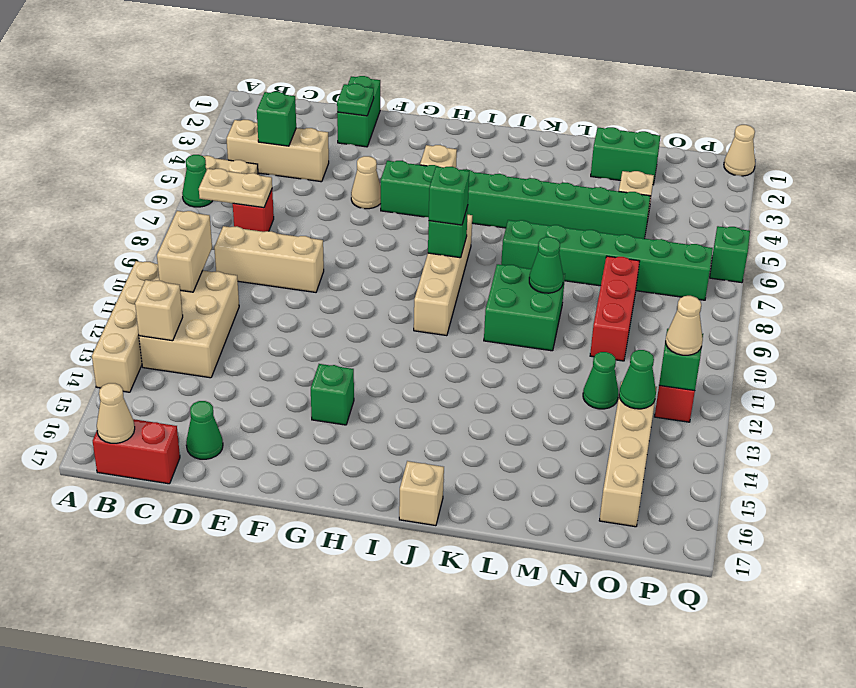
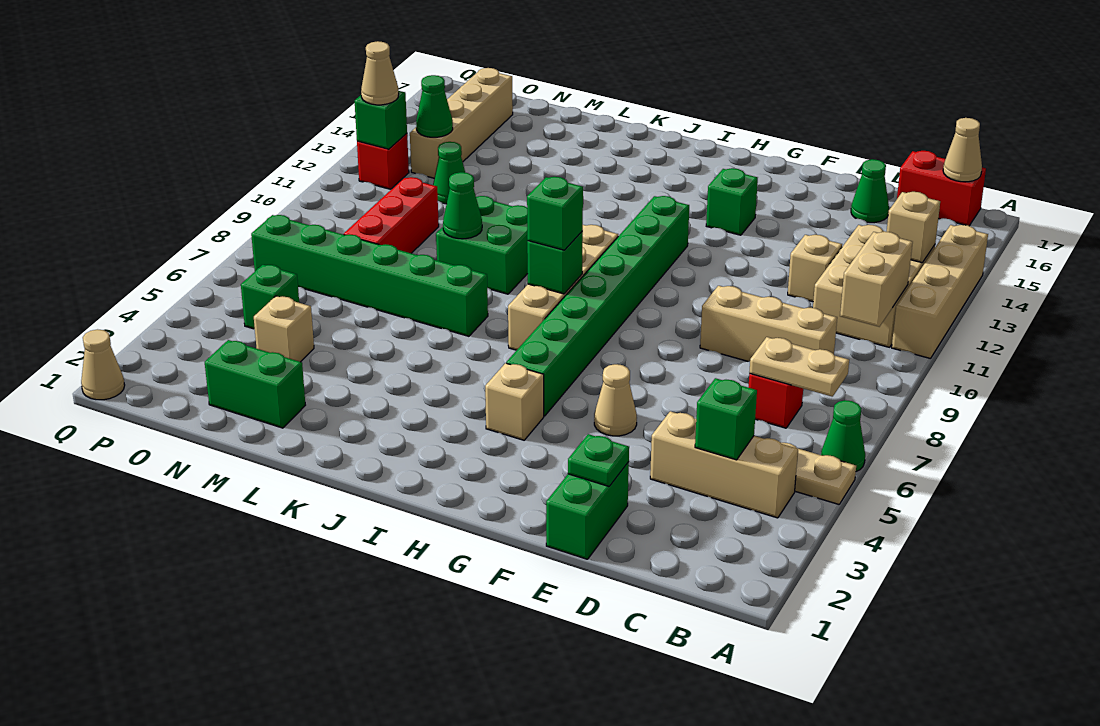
green brick G5:N5 level 1 -> green brick H5:H12 level 1
tan brick J17 level 1 -> tan brick D12 level 1
green brick Q6 level 1 -> green brick O5 level 1

